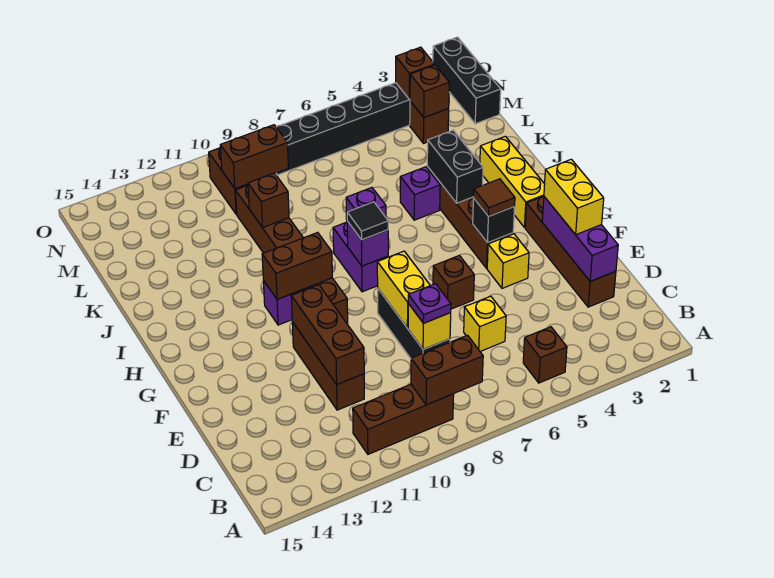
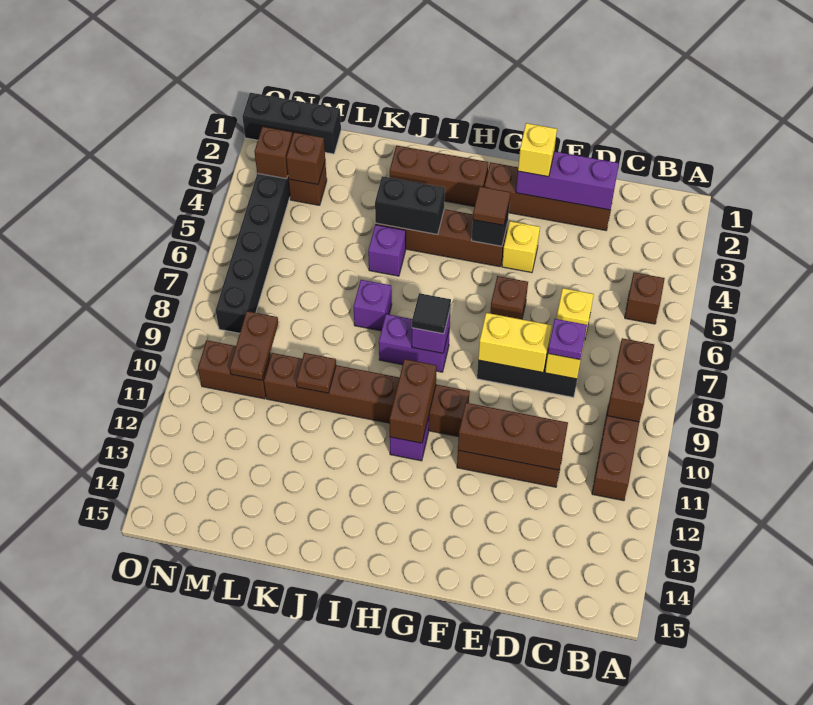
yellow brick E2:F2 level 3 -> yellow brick F2 level 3
yellow brick H2:J2 level 1 -> brown brick H2:J2 level 1
brown brick K10 level 2 -> brown plate K10 level 2
brown brick M9:M10 level 2 -> brown plate M9:M10 level 2

